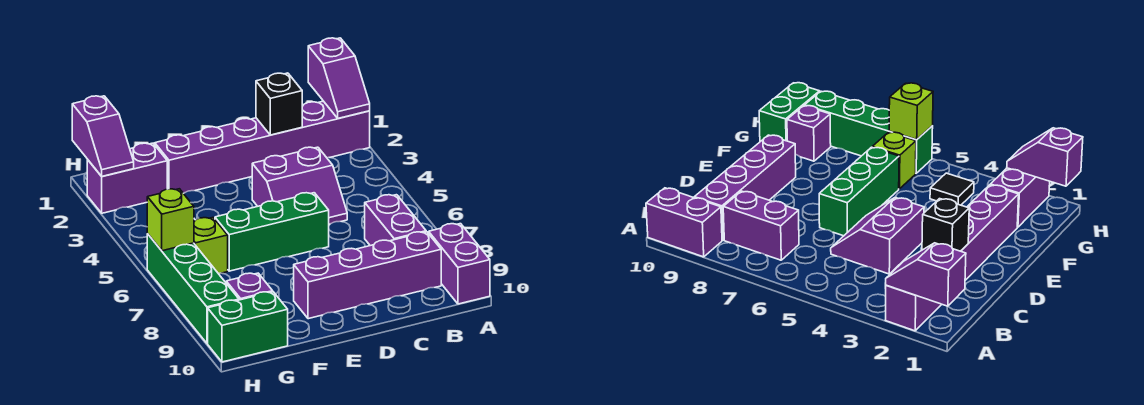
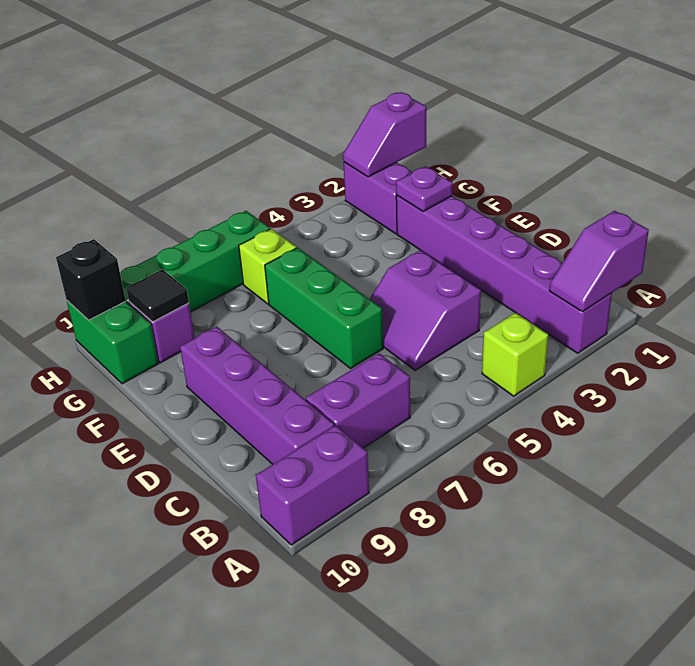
black brick C2 level 2 -> black brick H10 level 2
none -> purple plate F2 level 2
black tile G4 level 1 -> black tile G9 level 2
lime brick H6 level 2 -> lime brick A4 level 1

